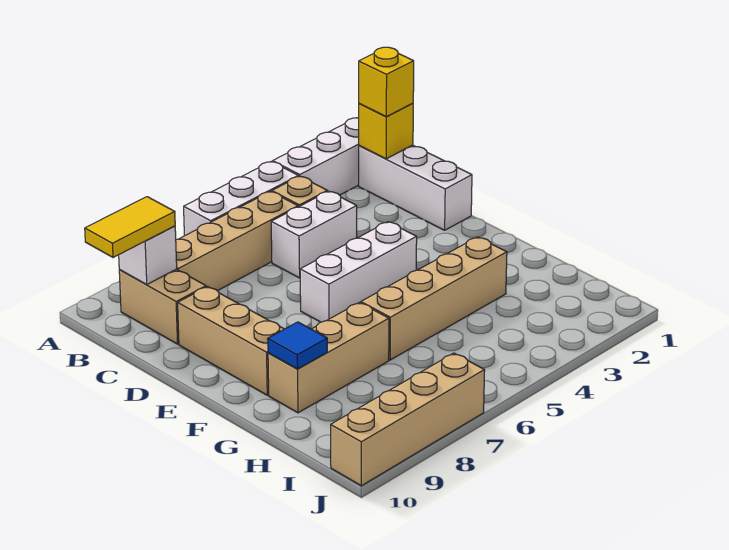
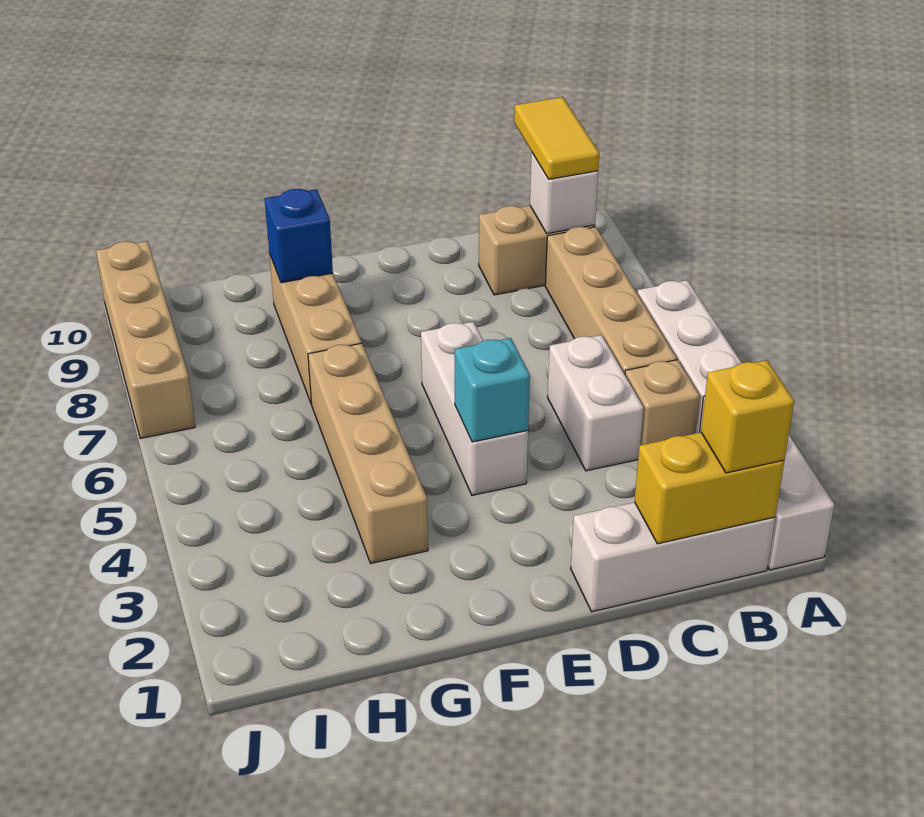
yellow brick B1 level 2 -> yellow brick B1:C1 level 2
tan brick D9:F9 level 1 -> none
none -> cyan brick E4 level 2
blue tile G9 level 2 -> blue brick G9 level 2

